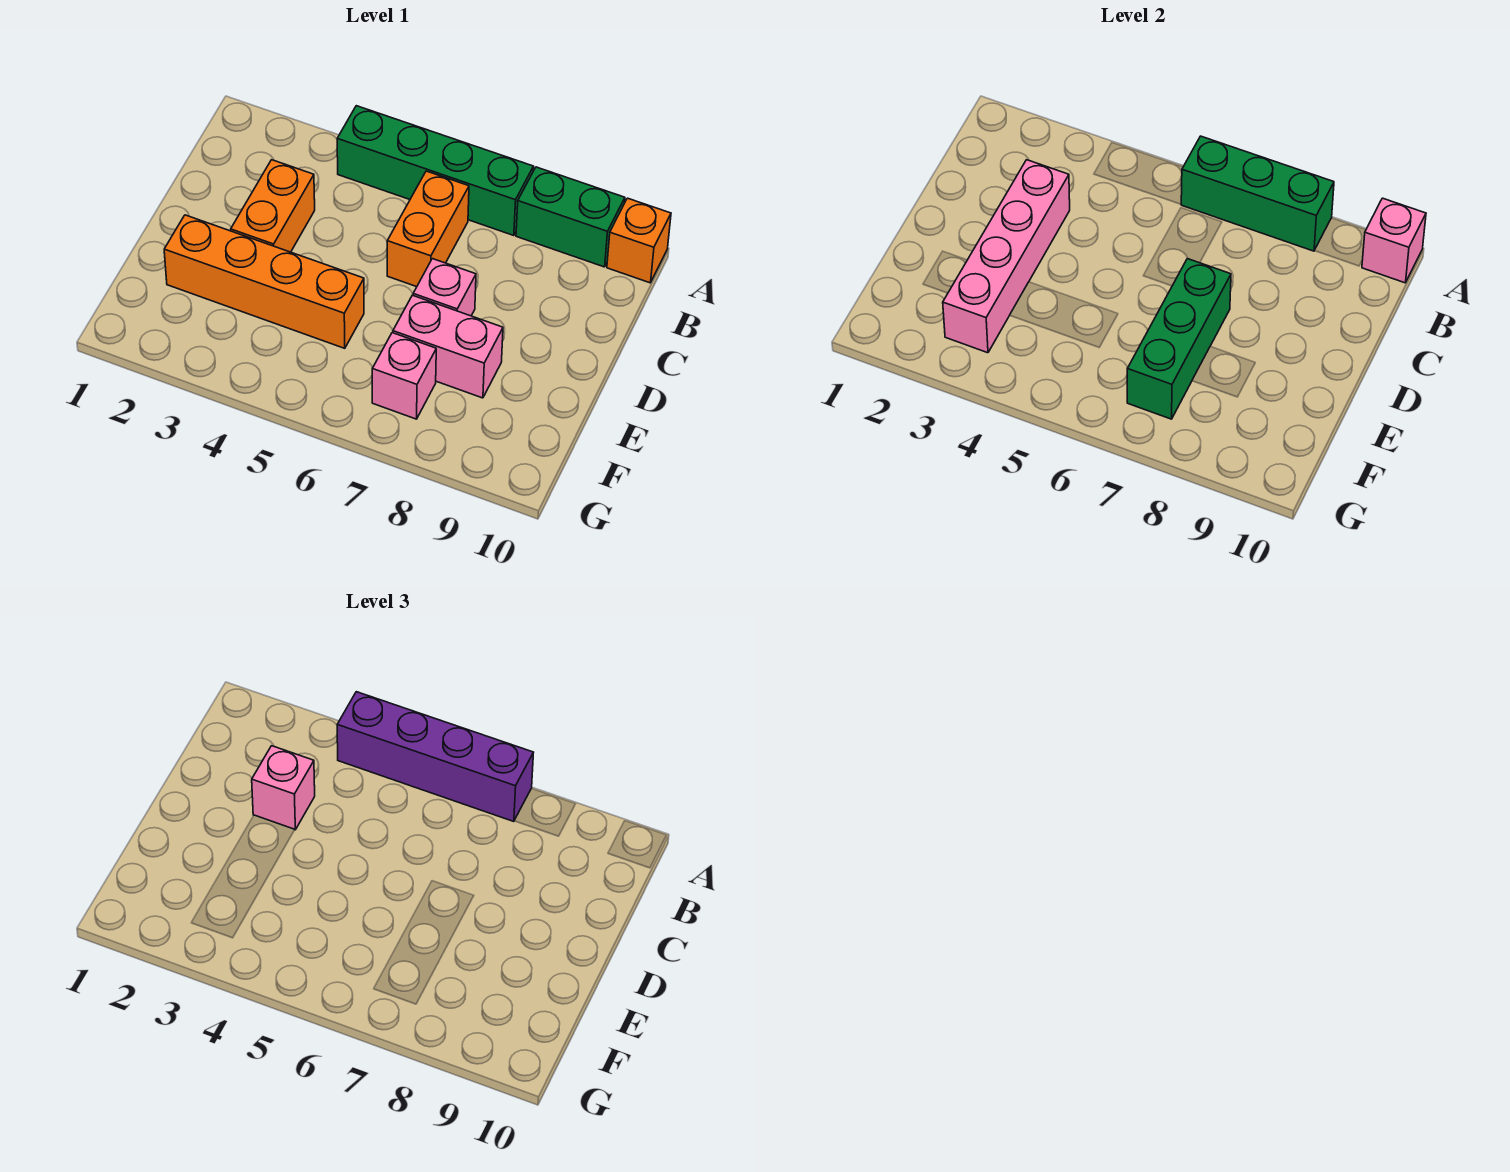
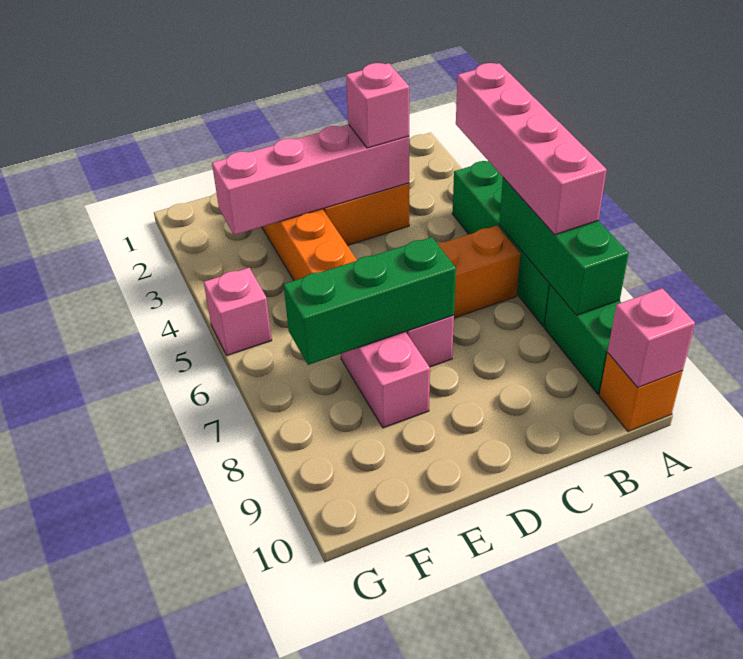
purple brick A4:A7 level 3 -> pink brick A4:A7 level 3
pink brick F7 level 1 -> pink brick G5 level 1

